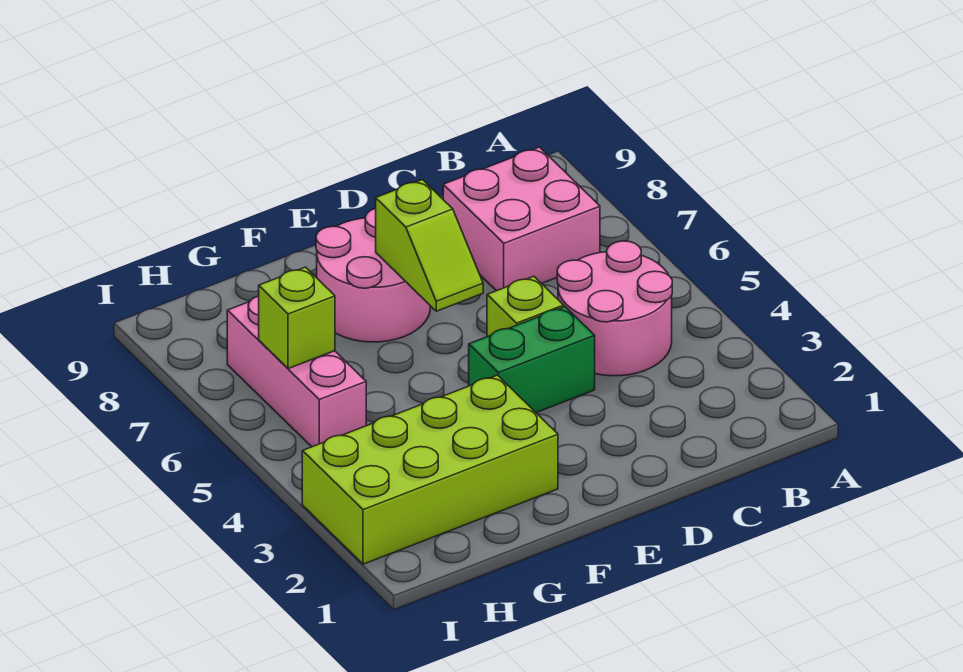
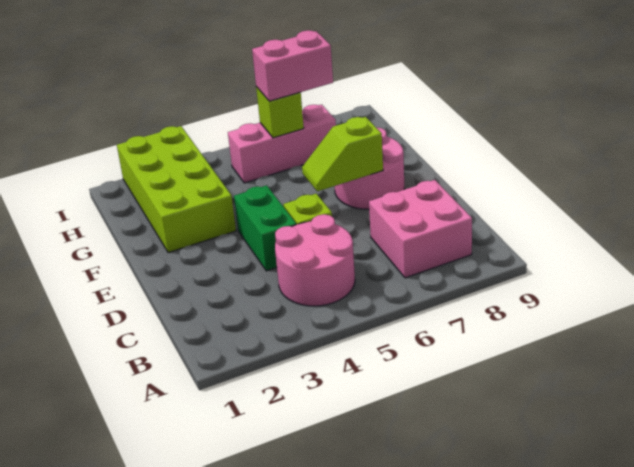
none -> pink brick H6:H7 level 3

